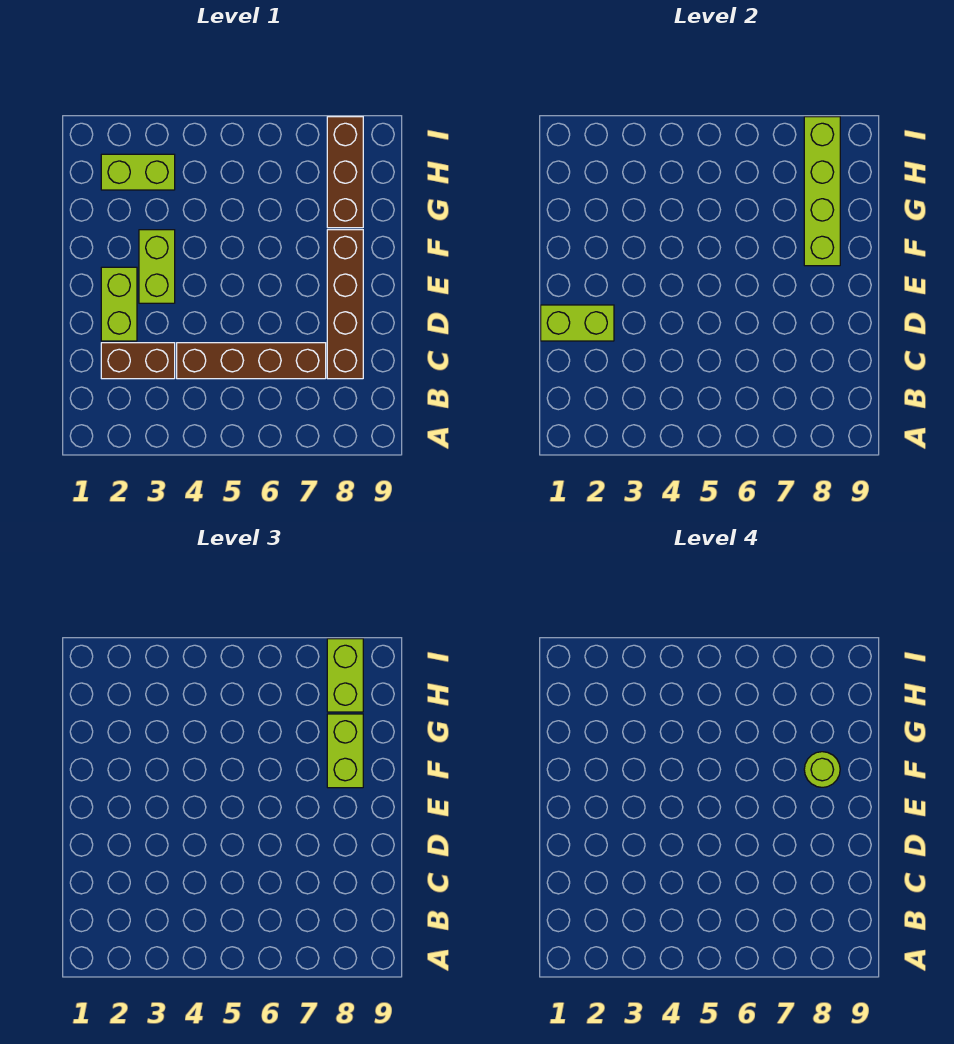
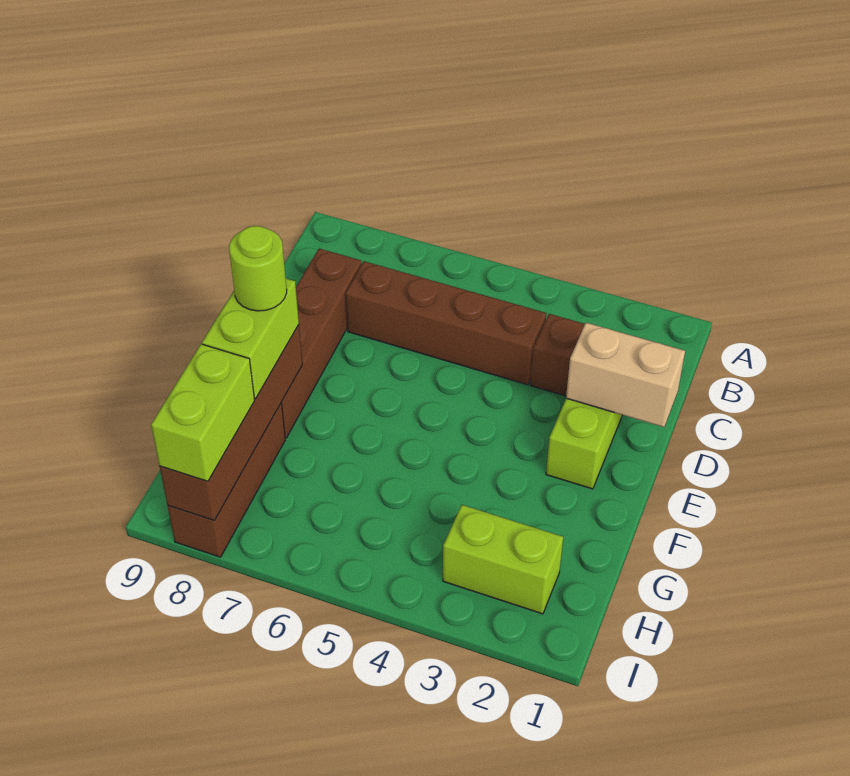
lime brick D1:D2 level 2 -> tan brick D1:D2 level 2
lime brick E3:F3 level 1 -> none
lime brick F8:I8 level 2 -> brown brick F8:I8 level 2

